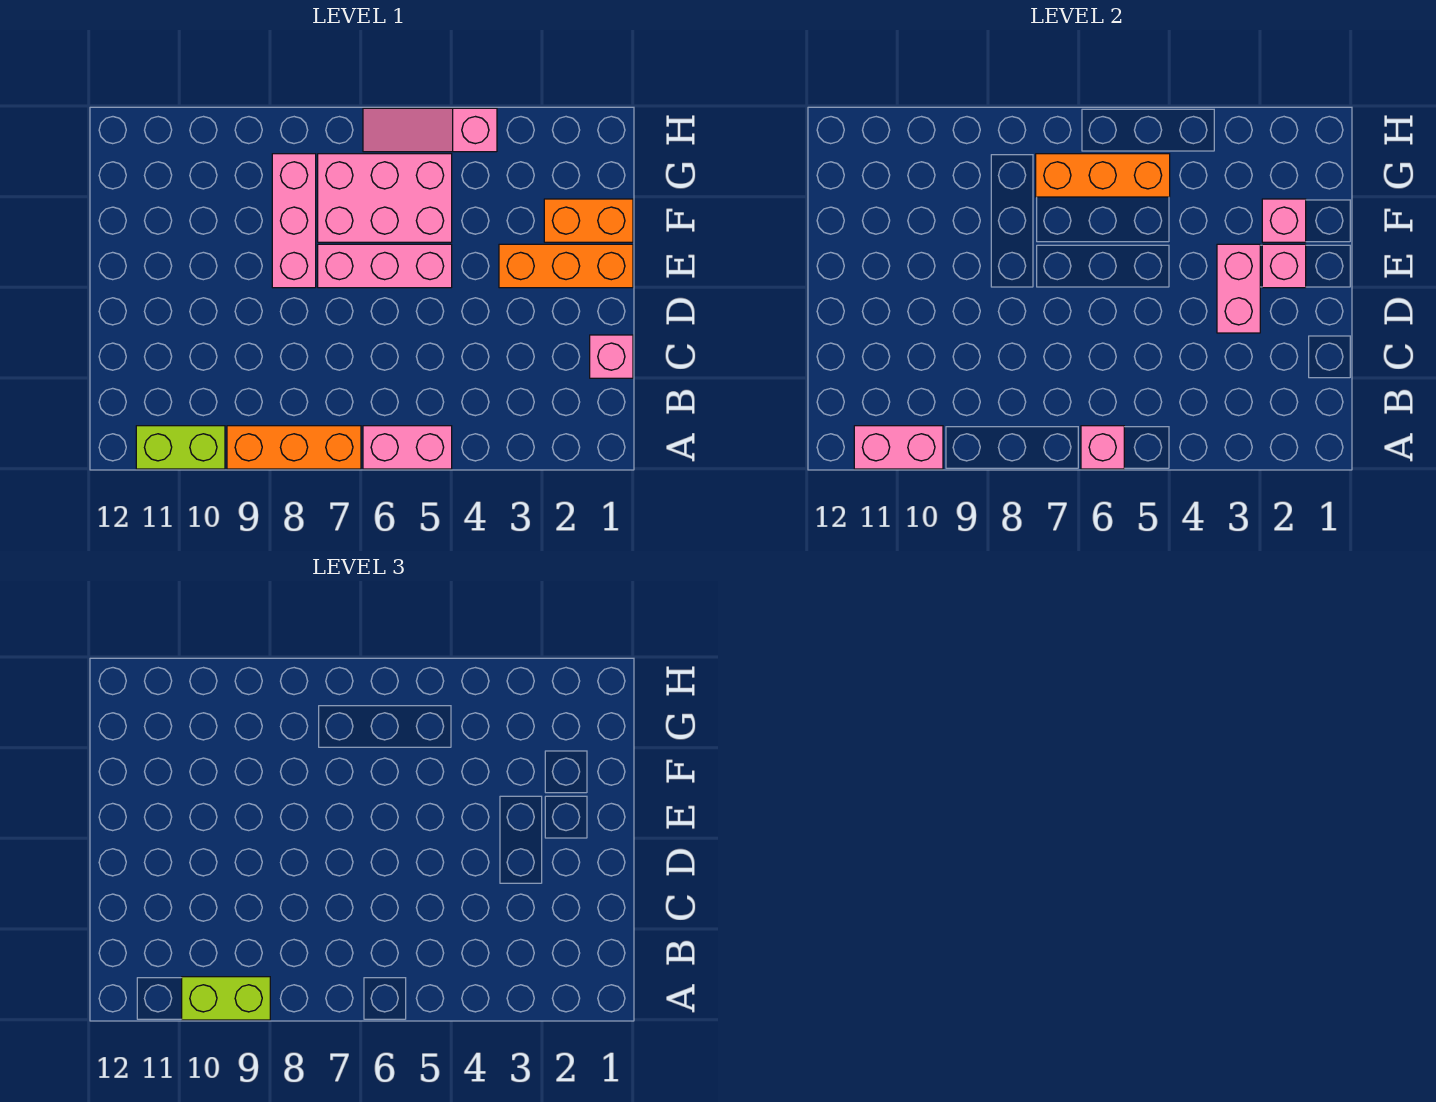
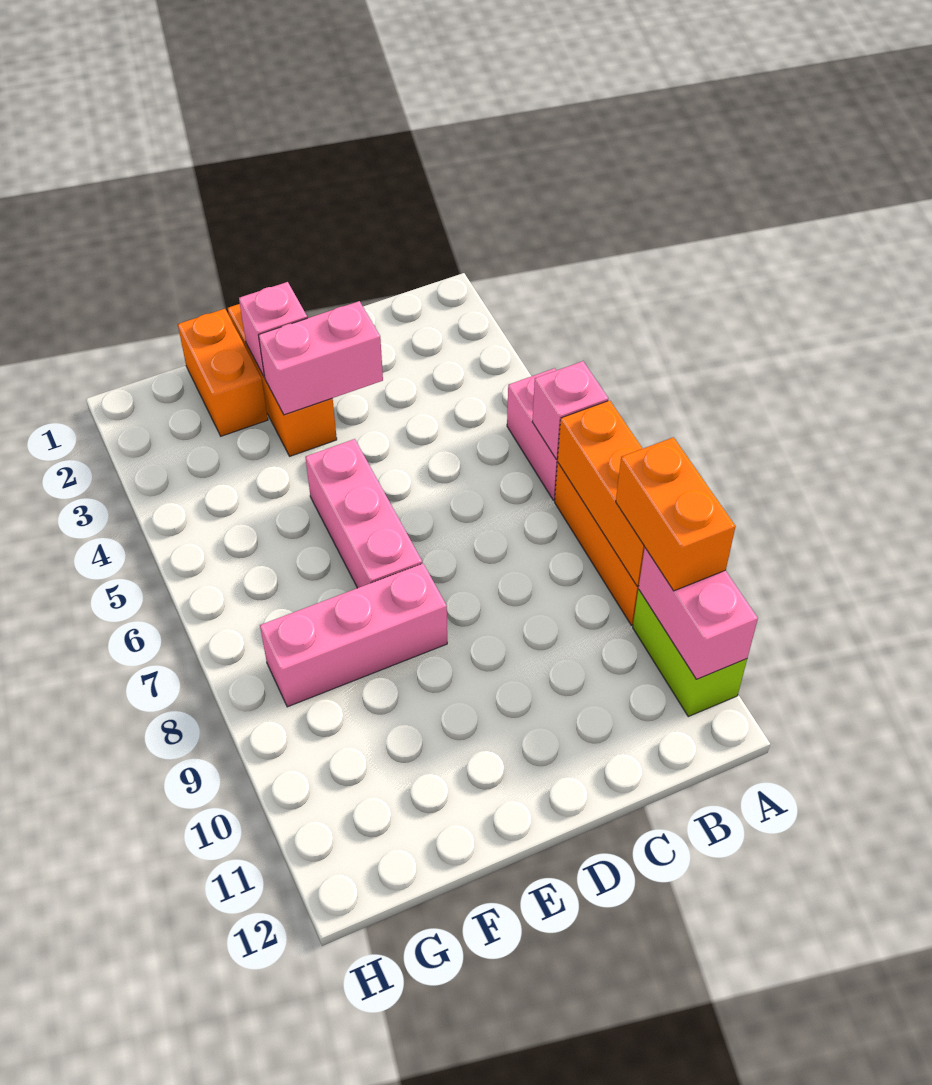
lime brick A9:A10 level 3 -> orange brick A9:A10 level 3
pink brick C1 level 1 -> none
pink brick F2 level 2 -> none
pink brick F5:G7 level 1 -> none
orange brick G5:G7 level 2 -> orange brick A7:A9 level 2
pink slope H4:H6 level 1 top 4 -> none

